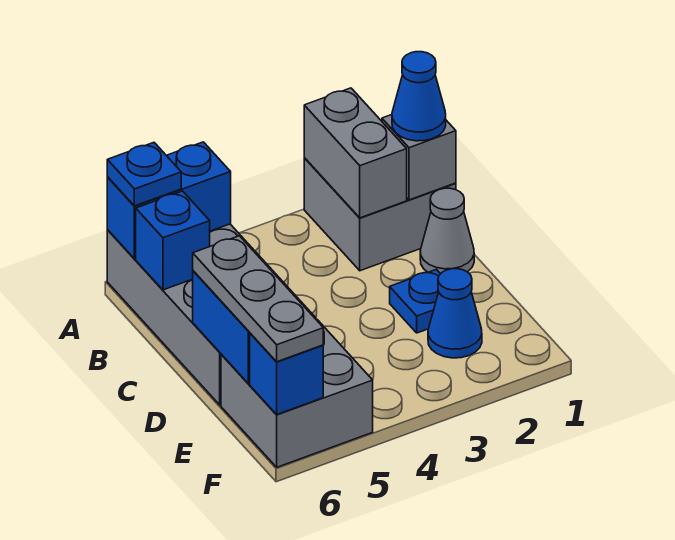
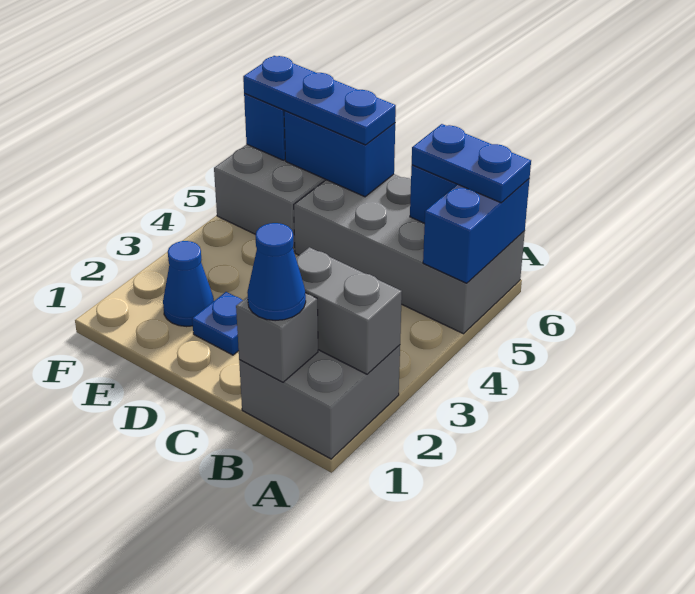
blue plate A6 level 3 -> blue plate A6:B6 level 3
grey cone C1 level 1 -> none
grey plate D6:F6 level 3 -> blue plate D6:F6 level 3

